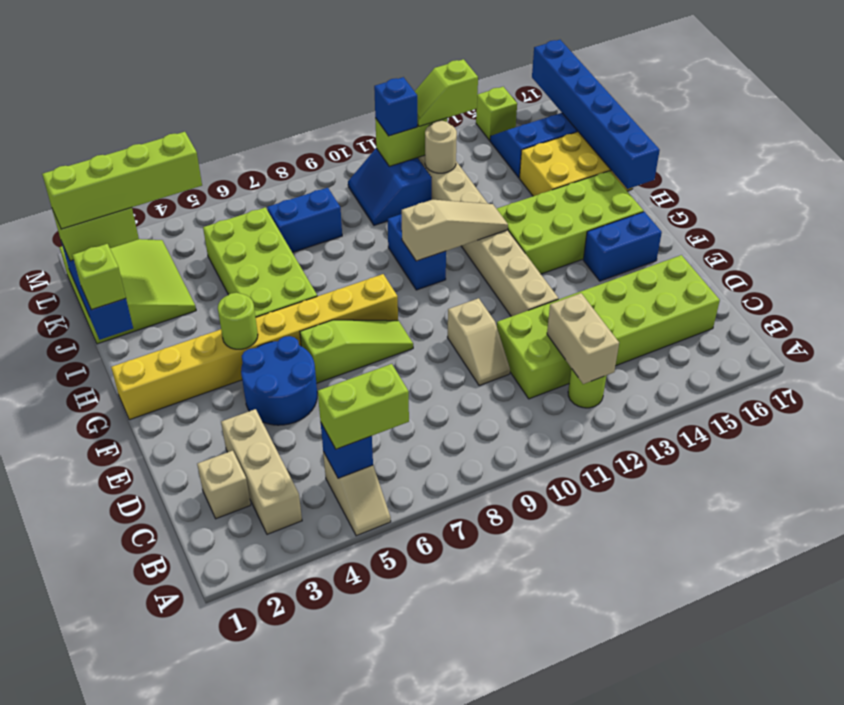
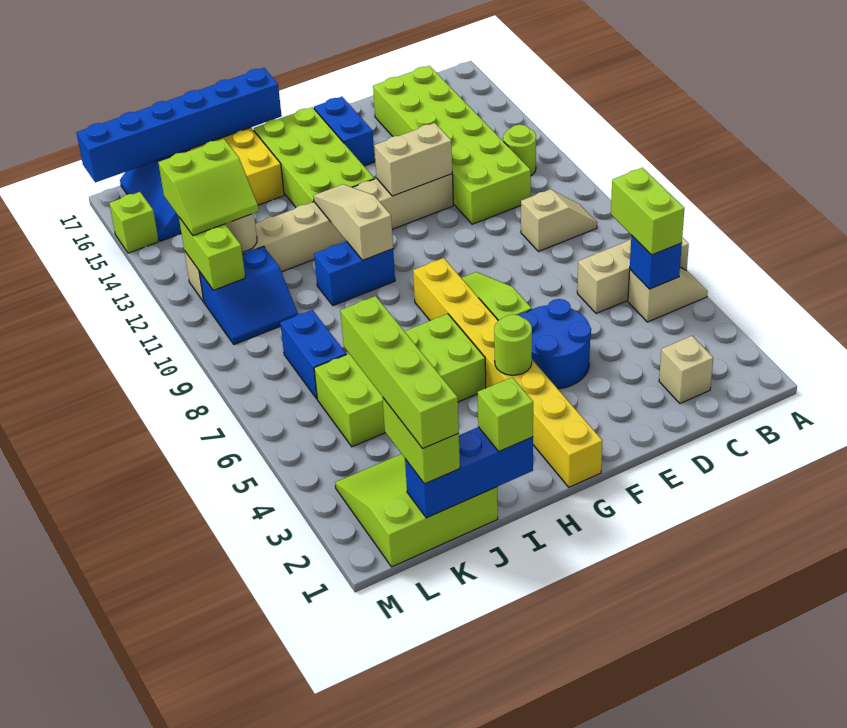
tan brick B3:D3 level 1 -> tan brick A6:C6 level 1
tan brick B12:C12 level 2 -> tan brick E12:F12 level 2
tan slope D10:E10 level 1 top E -> tan slope B9:C9 level 1 top C
blue brick L11 level 3 -> none
lime slope L12:L13 level 3 top 13 -> lime slope K12:L13 level 3 top 13

